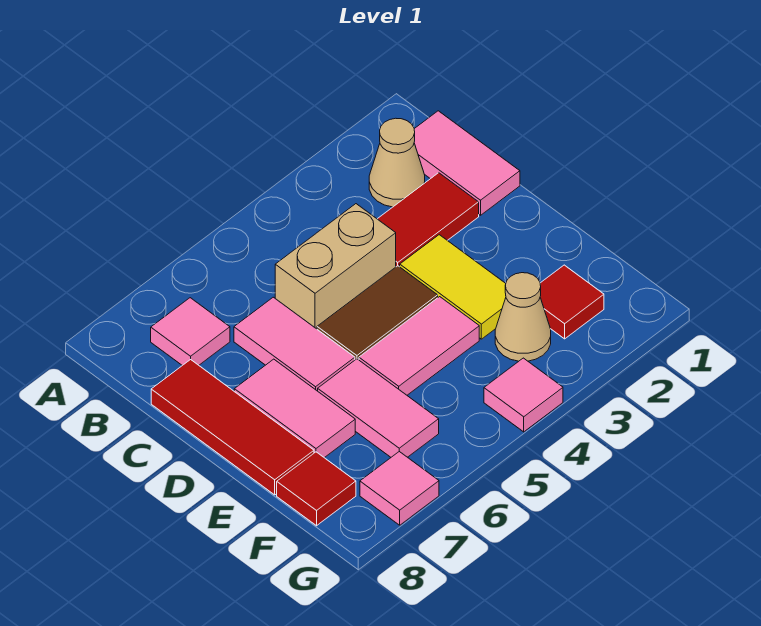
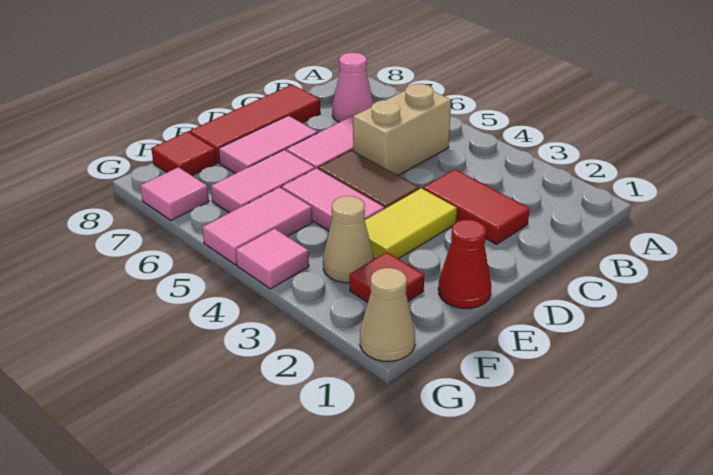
pink tile B1:C1 level 1 -> pink tile F5:G5 level 1
tan cone B2 level 1 -> tan cone G1 level 1
pink tile B7 level 1 -> pink cone B7 level 1
tan brick C4:C5 level 1 -> tan brick B5:C5 level 1
none -> red cone E1 level 1

